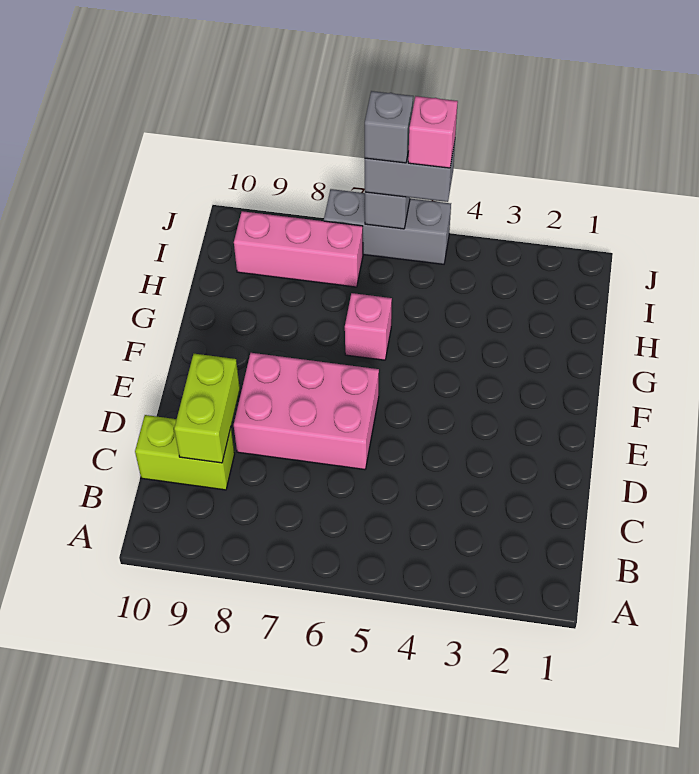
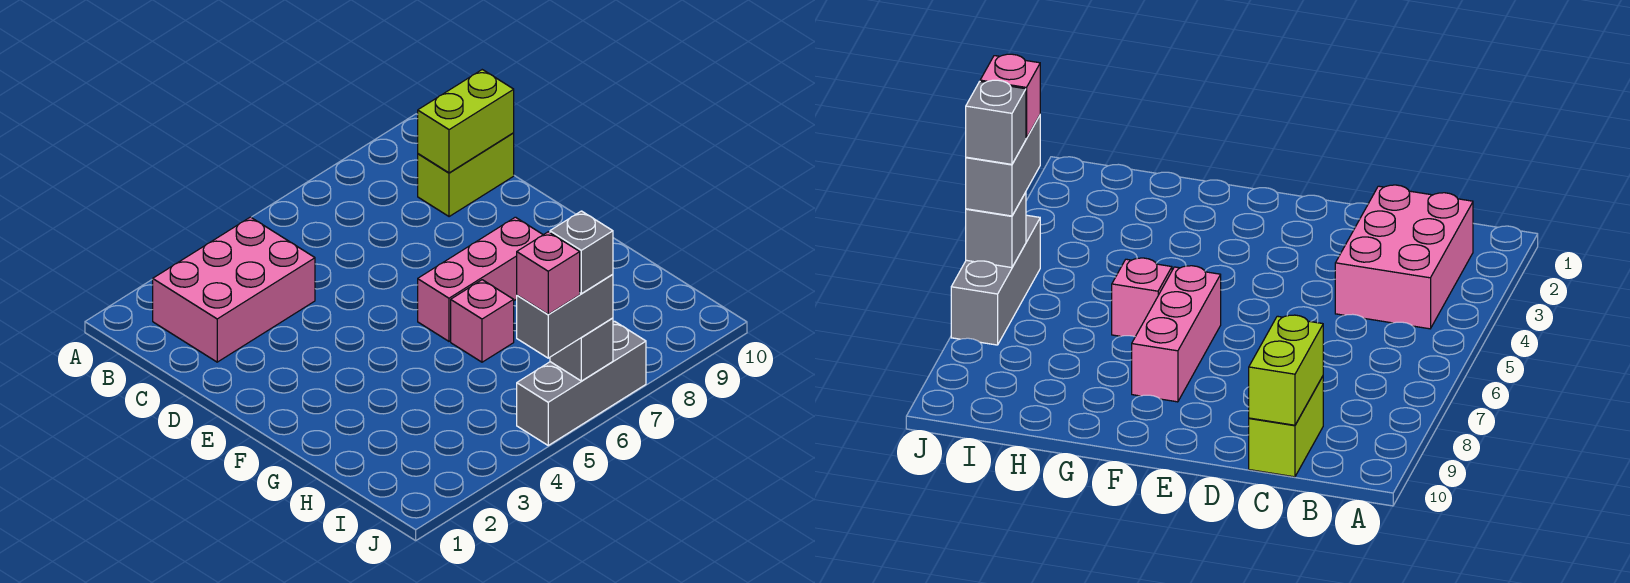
lime brick C9:D9 level 2 -> lime brick C9:C10 level 2
pink brick D6:E8 level 1 -> pink brick B2:C4 level 1
pink brick I7:I9 level 1 -> pink brick F6:F8 level 1

